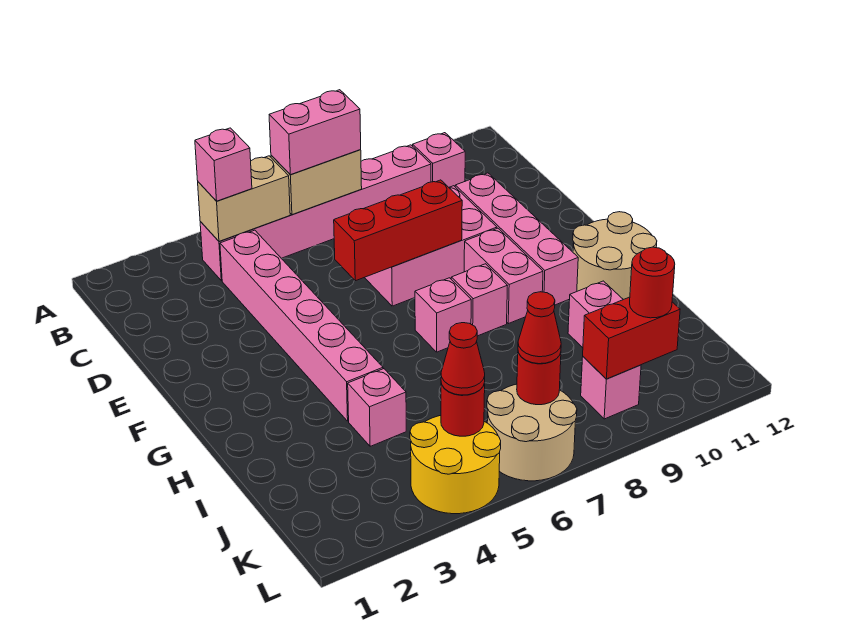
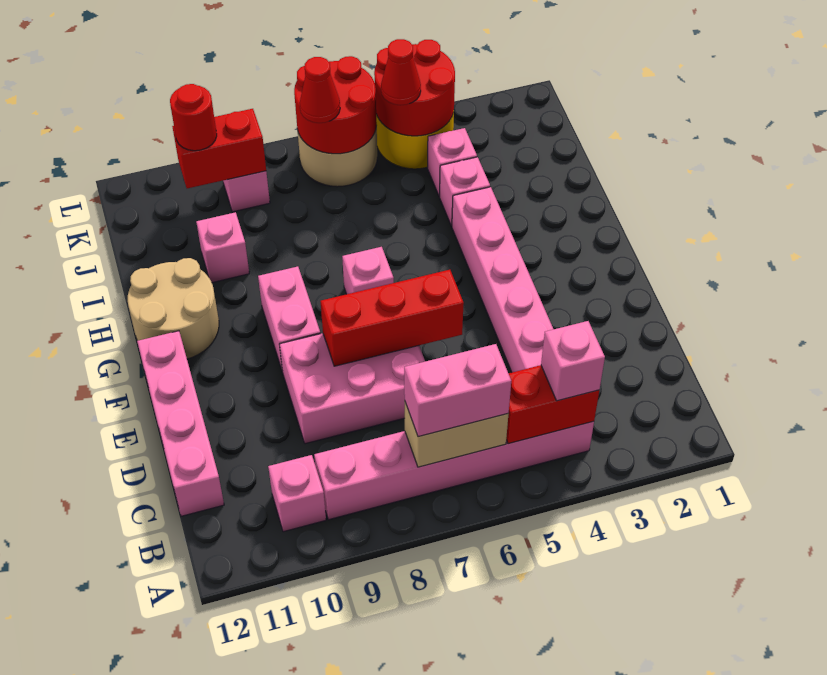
tan brick B4:B5 level 2 -> red brick B4:B5 level 2
pink brick D10:G10 level 1 -> pink brick C12:F12 level 1
pink brick G8 level 1 -> pink brick J4 level 1
red round brick K5 level 2 -> red round brick K4:L5 level 2
red round brick K7 level 2 -> red round brick K6:L7 level 2

